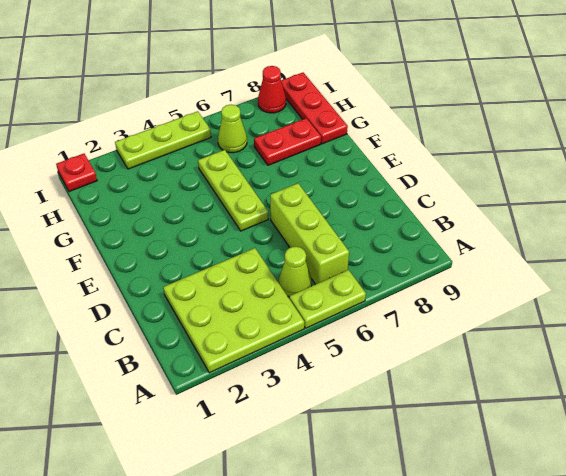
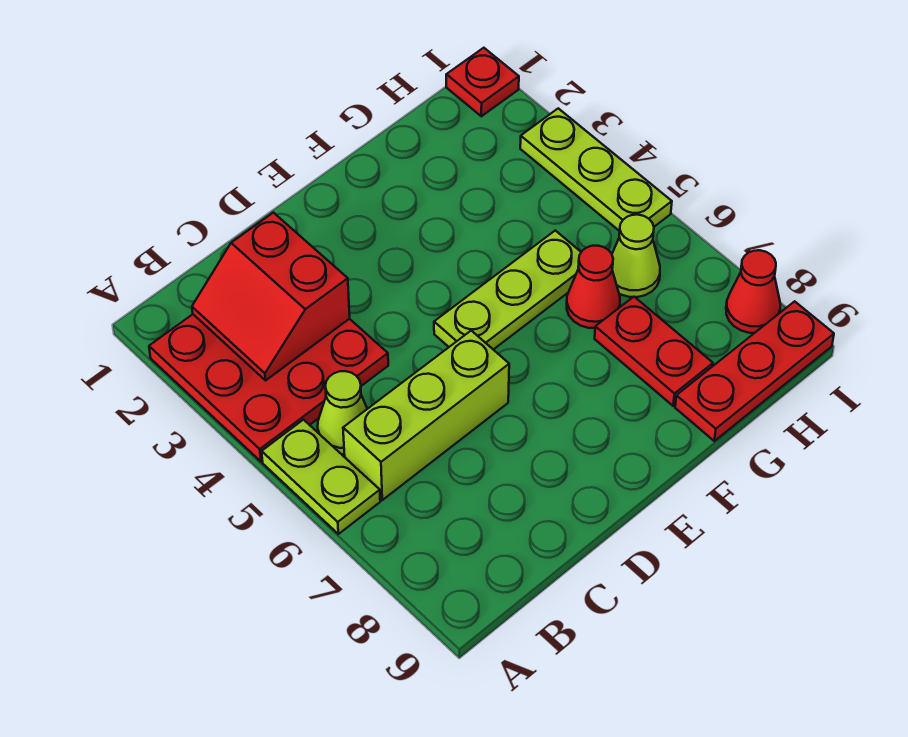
lime plate A2:C4 level 1 -> red plate A2:C4 level 1
none -> red slope B2:C3 level 2 top C
none -> red cone G6 level 1

